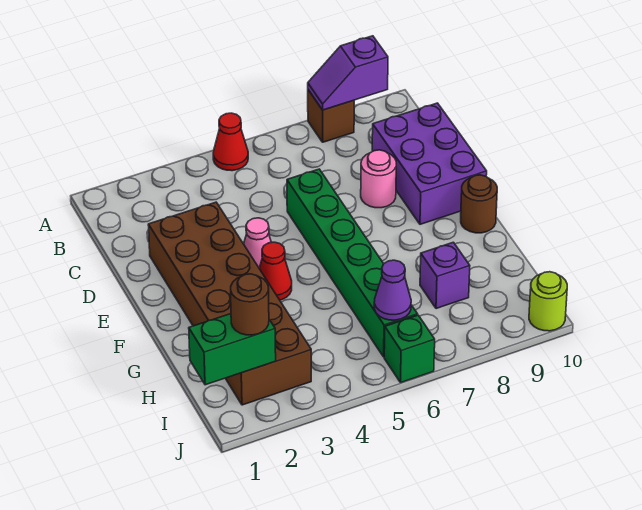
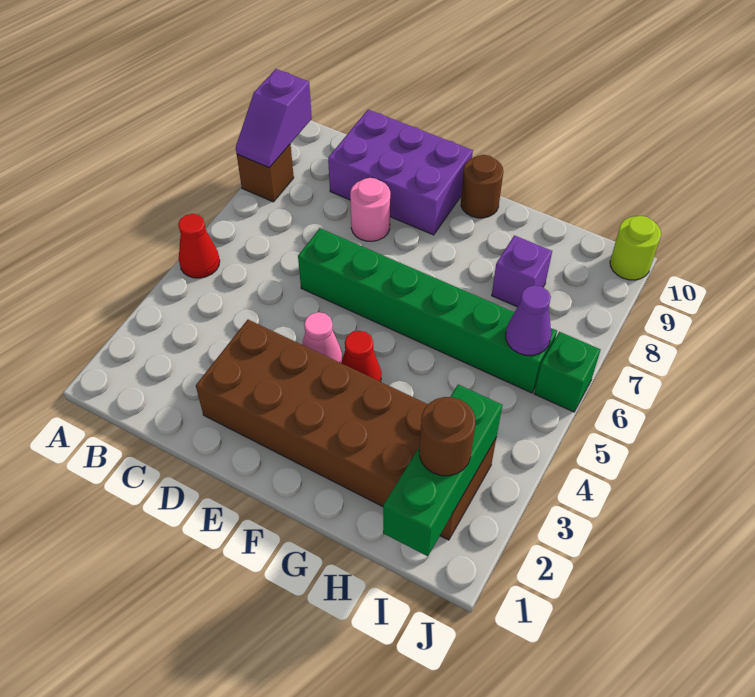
green brick I1:I2 level 2 -> green brick I1:I3 level 2

